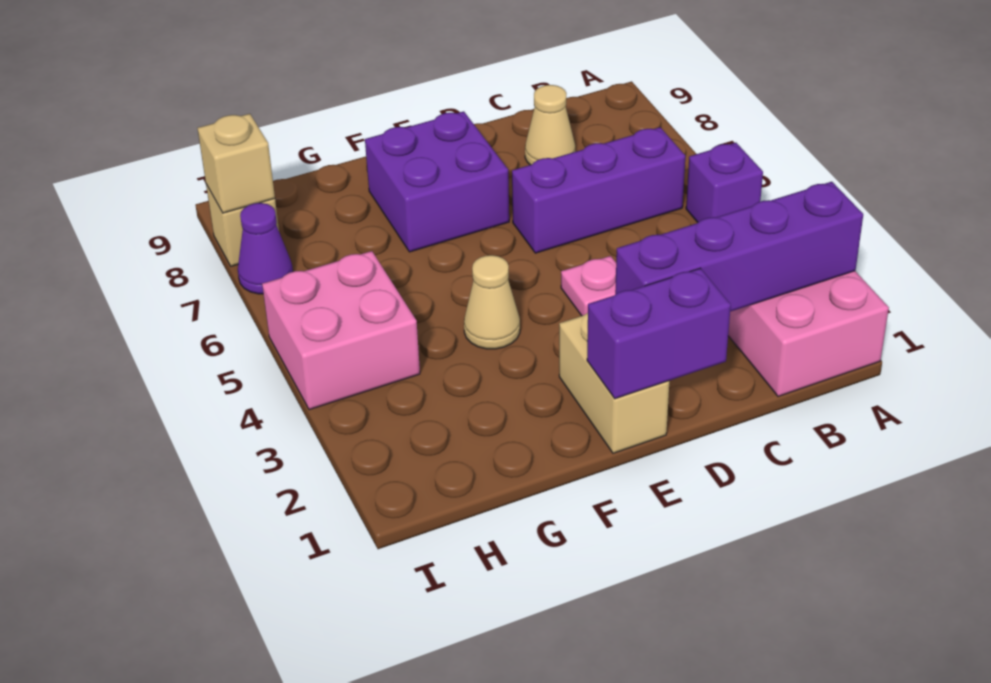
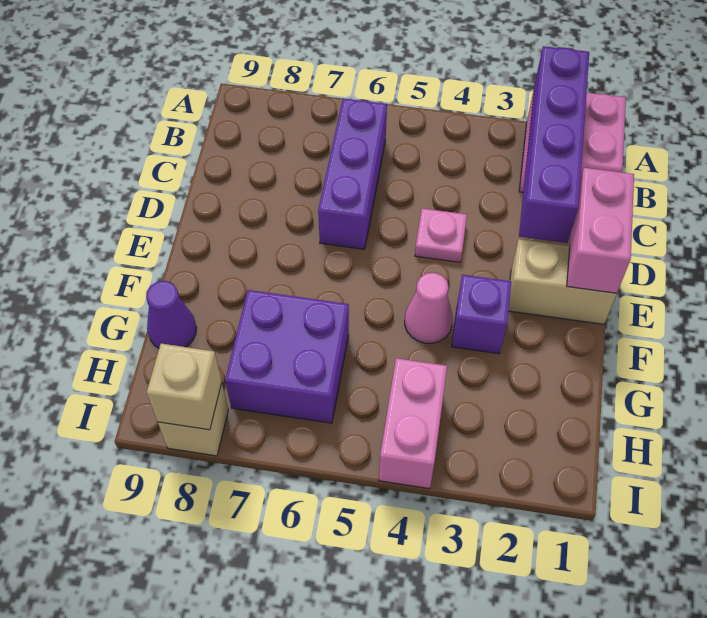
purple brick A5 level 1 -> purple brick F3 level 1
tan cone C8 level 1 -> none
purple brick D1:E1 level 2 -> pink brick D1:E1 level 2
purple brick E7:F8 level 1 -> purple brick G6:H7 level 1
tan cone F4 level 1 -> pink cone F4 level 1
pink brick H4:I5 level 1 -> pink brick H4:I4 level 1
purple cone I7 level 1 -> purple cone G9 level 1

